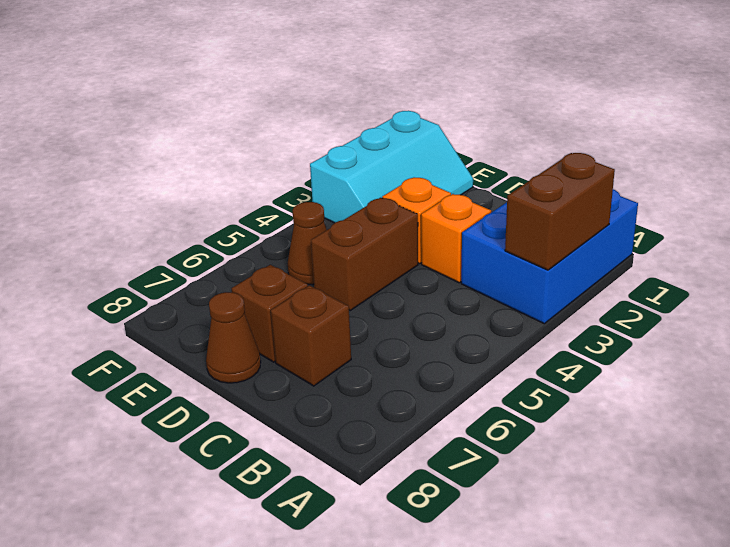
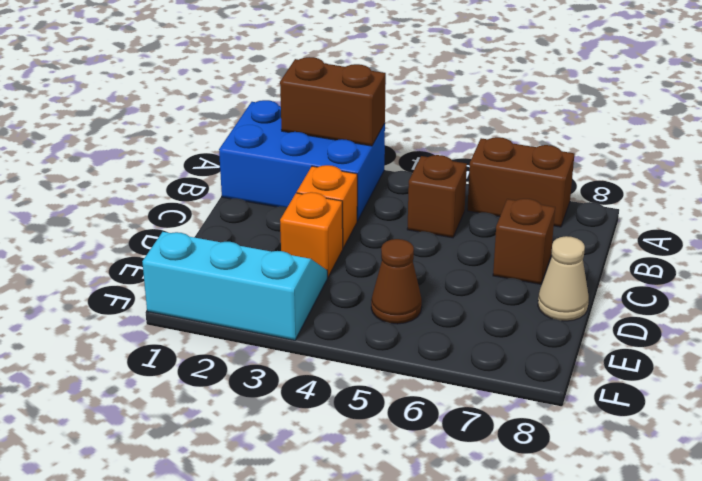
brown brick D4:D5 level 1 -> brown brick A6:A7 level 1
brown brick D7 level 1 -> brown brick B5 level 1
brown cone D8 level 1 -> tan cone D8 level 1

